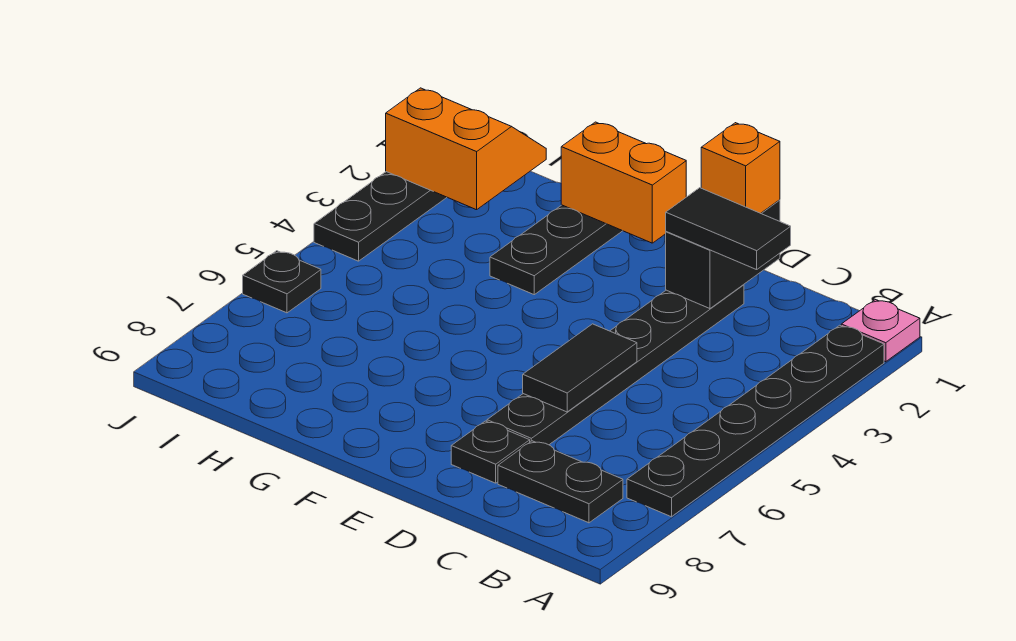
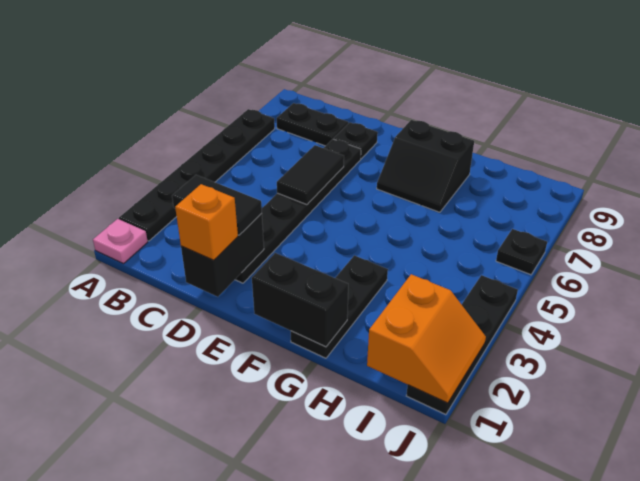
orange brick F1:G1 level 2 -> black brick F1:G1 level 2
none -> black slope F7:G8 level 1 top 8
orange slope I1:J2 level 2 top 2 -> orange slope I1:J2 level 2 top I

